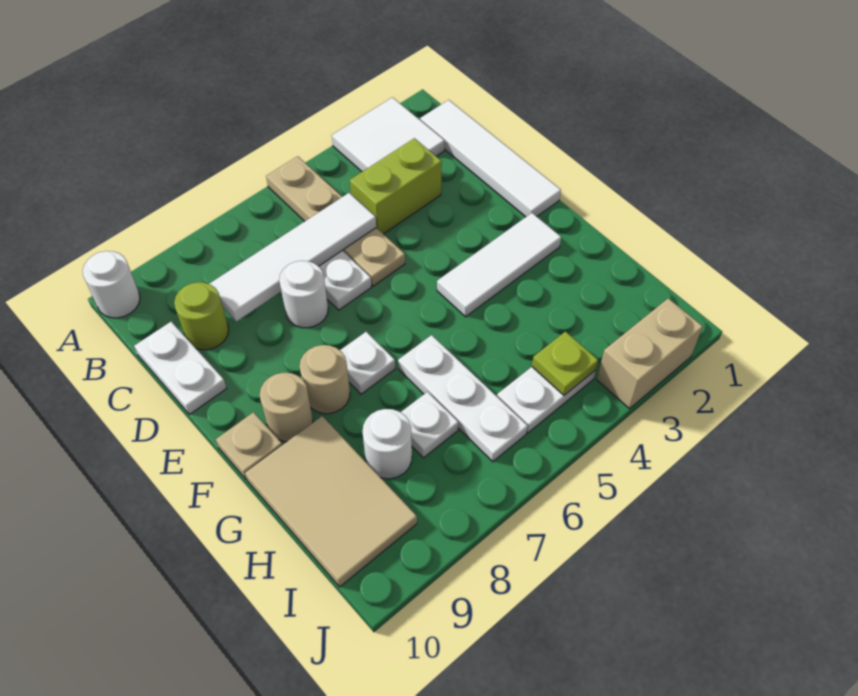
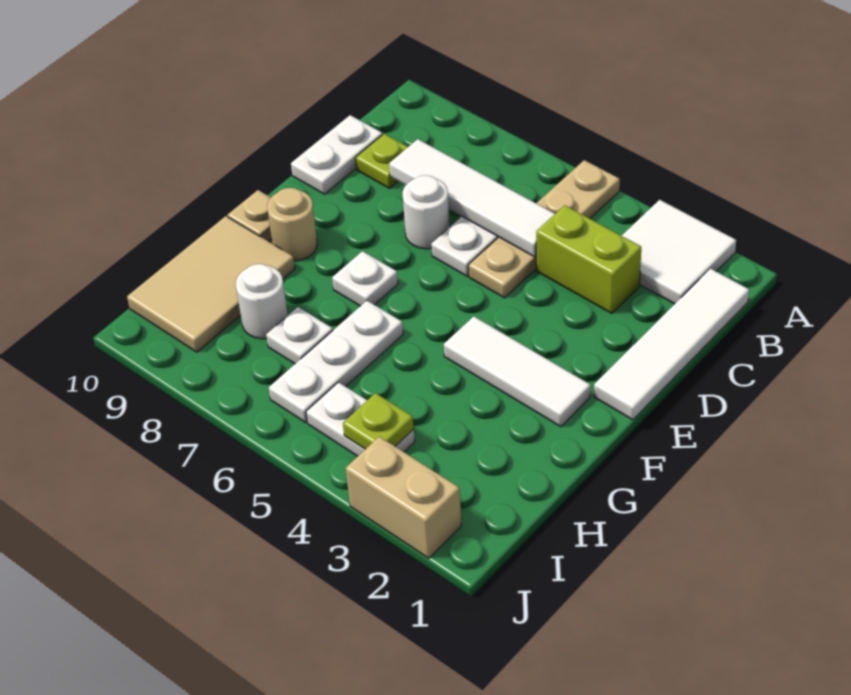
white round brick A10 level 1 -> none
lime round brick C9 level 1 -> lime plate C9 level 1
tan round brick F8 level 1 -> none

